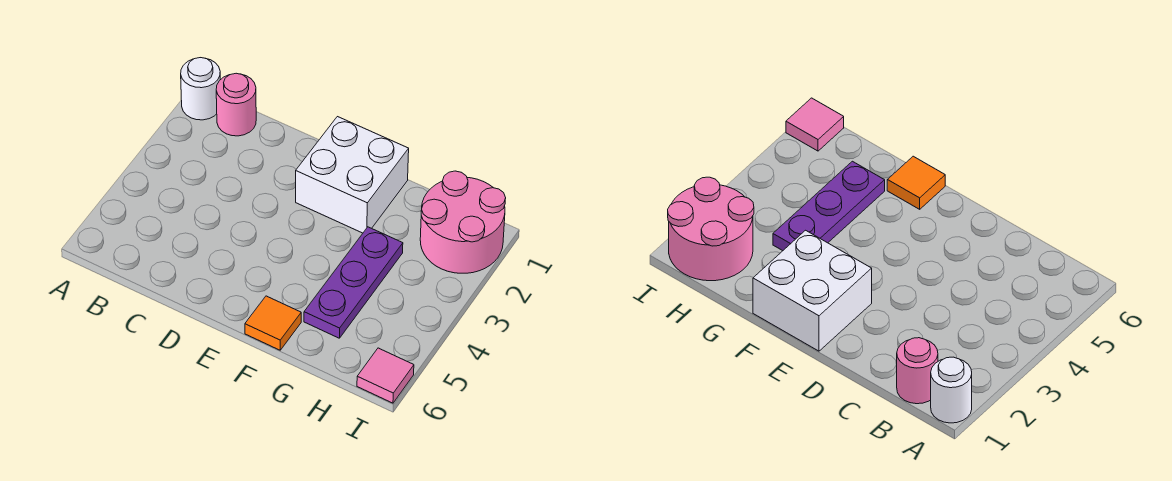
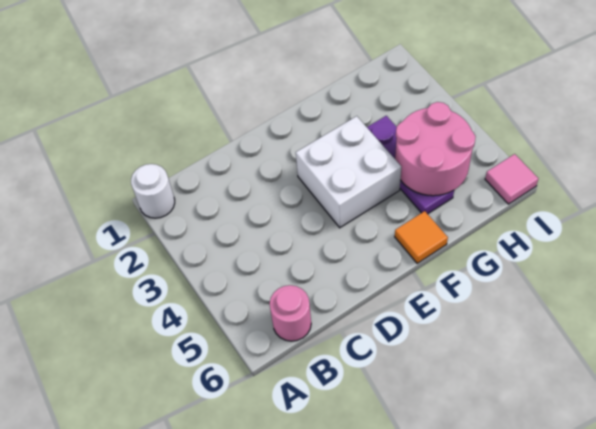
pink round brick B1 level 1 -> pink round brick B6 level 1
white brick E1:F2 level 1 -> white brick E3:F4 level 1
pink round brick H1:I2 level 1 -> pink round brick G4:H5 level 2

